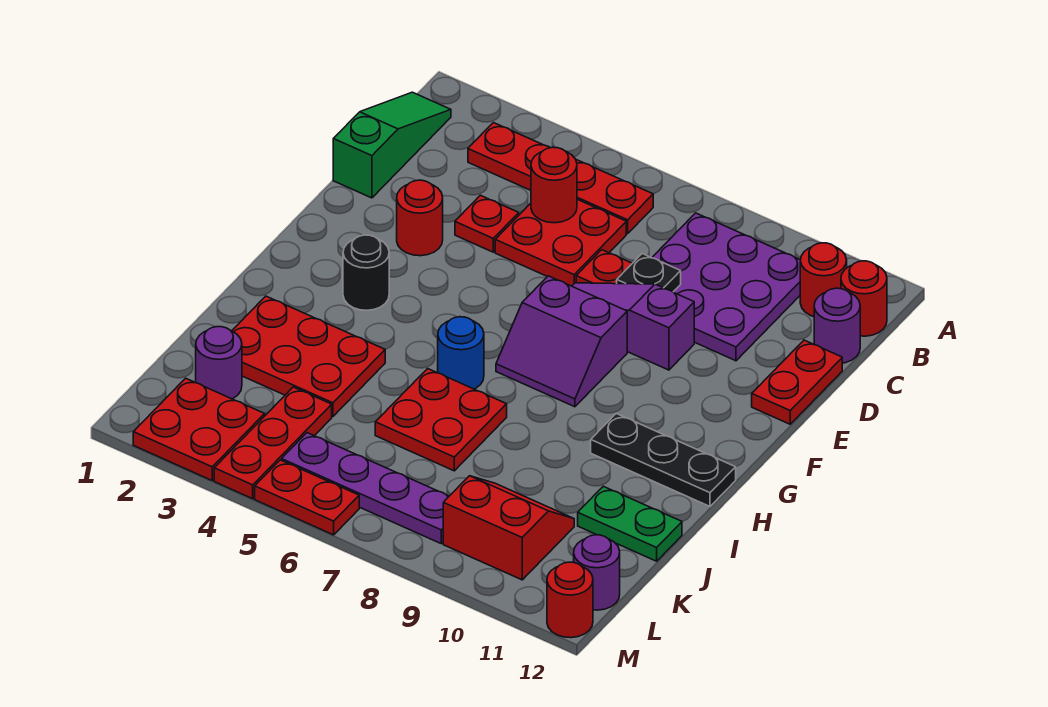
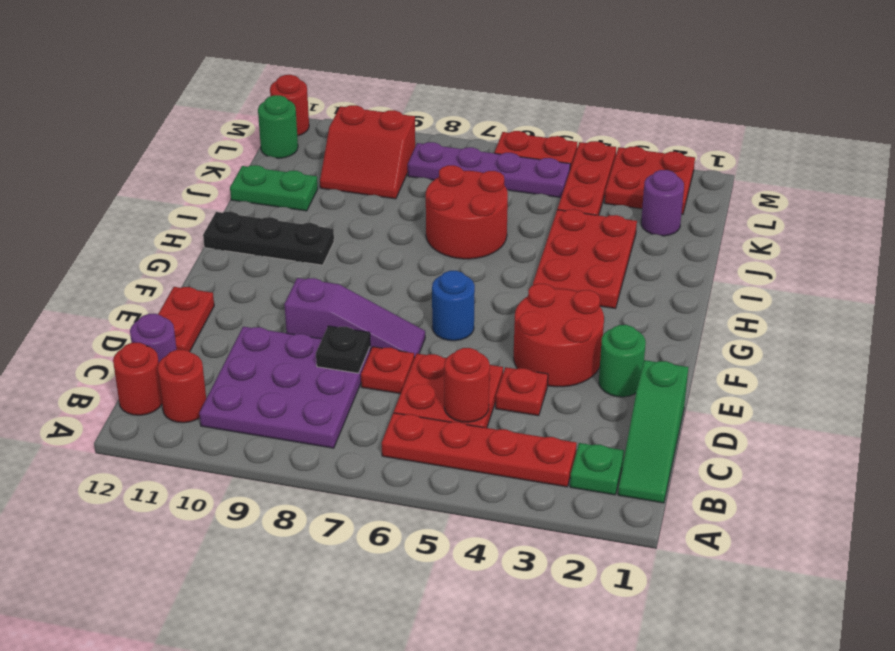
none -> green plate B2 level 1
none -> green round brick E2 level 1
red round brick E3 level 1 -> red round brick E3:F4 level 1
purple slope F7:G8 level 1 top F -> none
black round brick G3 level 1 -> none
blue round brick H6 level 1 -> blue round brick F6 level 1
red plate I2:J4 level 1 -> red plate H3:J4 level 1
red plate I6:J7 level 1 -> red round brick I6:J7 level 1
purple round brick L12 level 1 -> green round brick L12 level 1

